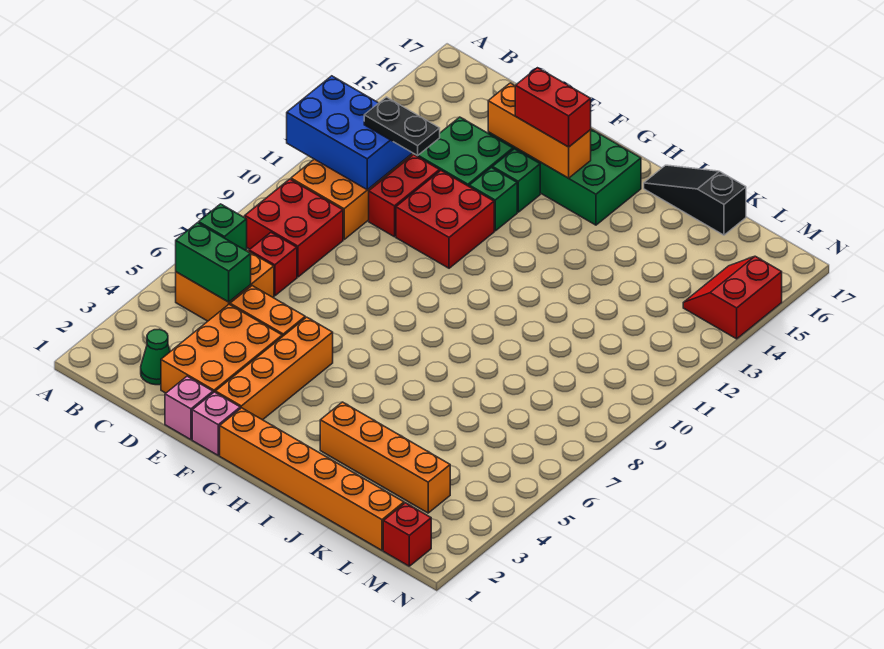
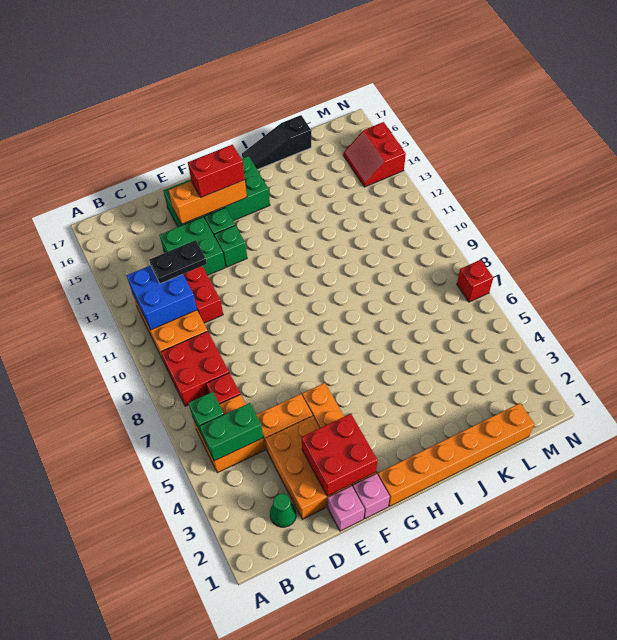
blue brick A11:C12 level 2 -> blue brick B11:C12 level 2
red brick E11:F12 level 1 -> red brick E2:F3 level 2
orange brick I3:L3 level 1 -> none
red brick M1 level 1 -> red brick N7 level 1

